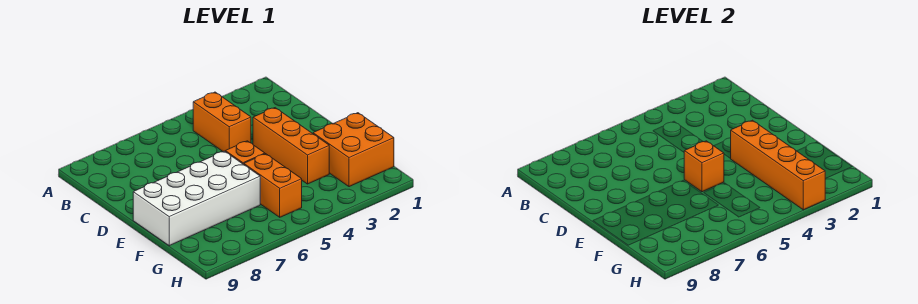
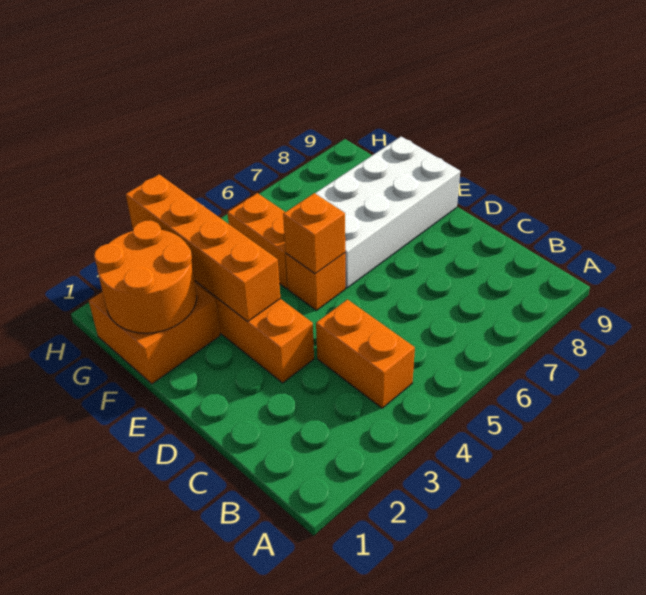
none -> orange round brick F1:G2 level 2

